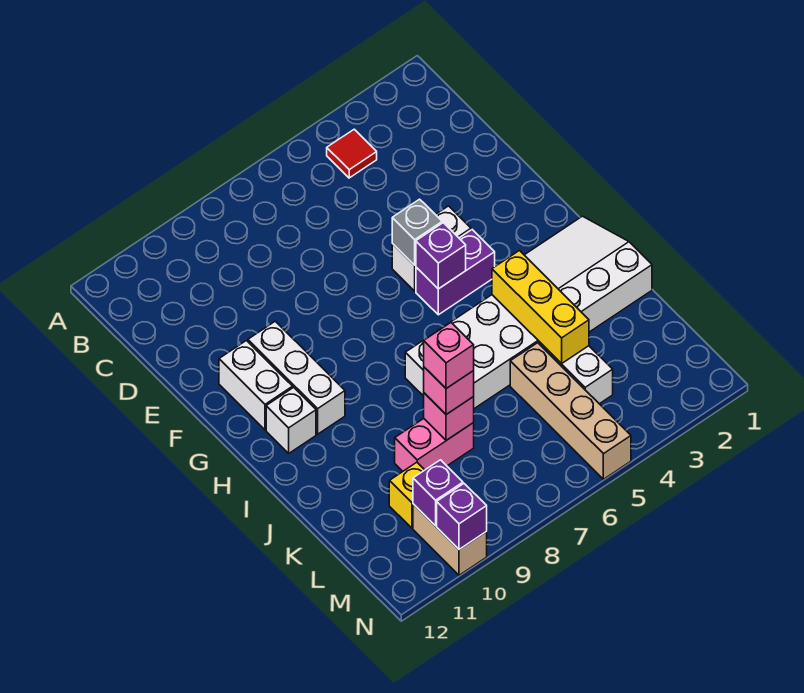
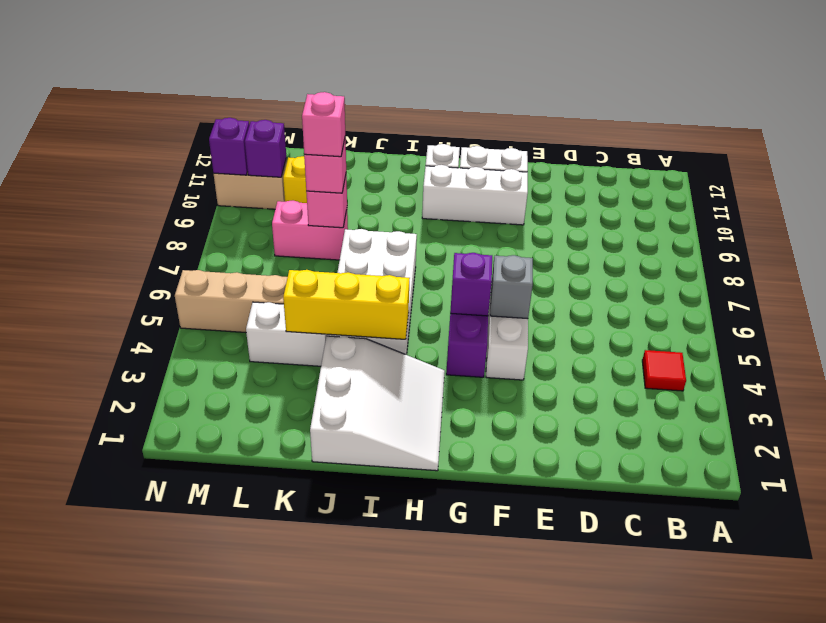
pink brick K8:K9 level 1 -> pink brick K8:L8 level 1

